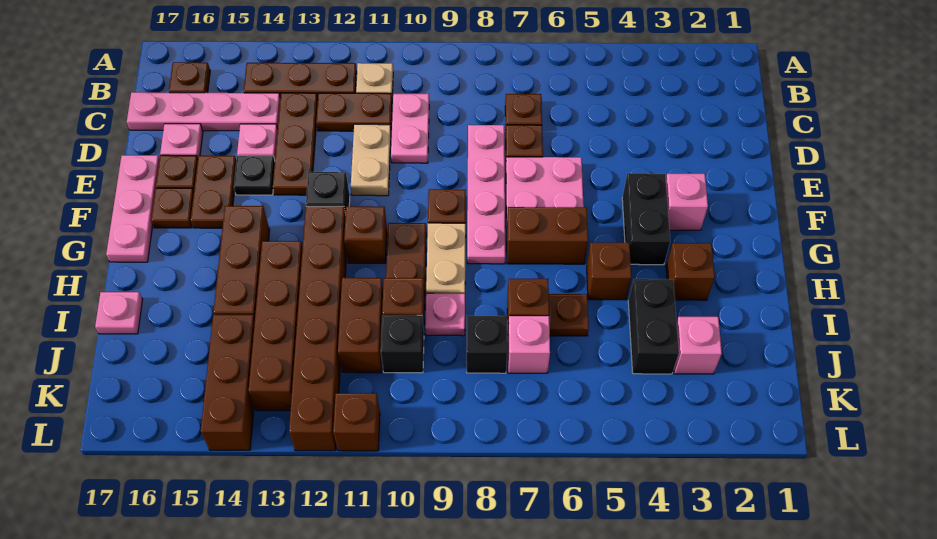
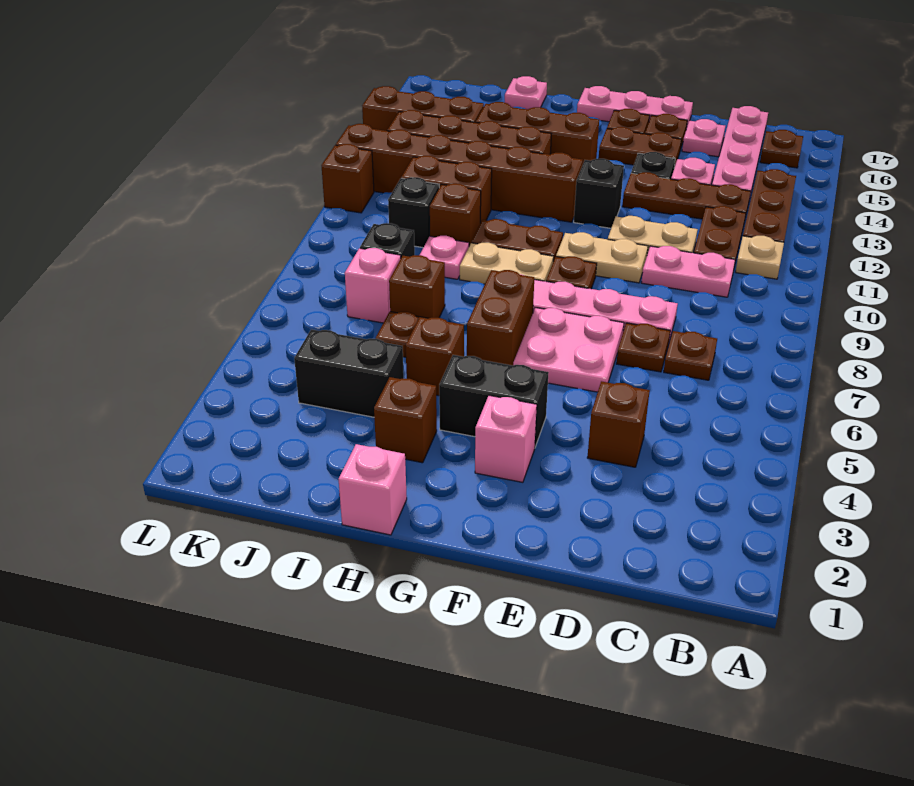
none -> tan plate E10:F10 level 1
brown brick G11 level 1 -> brown brick D4 level 1
pink brick J3 level 1 -> pink brick H1 level 1

